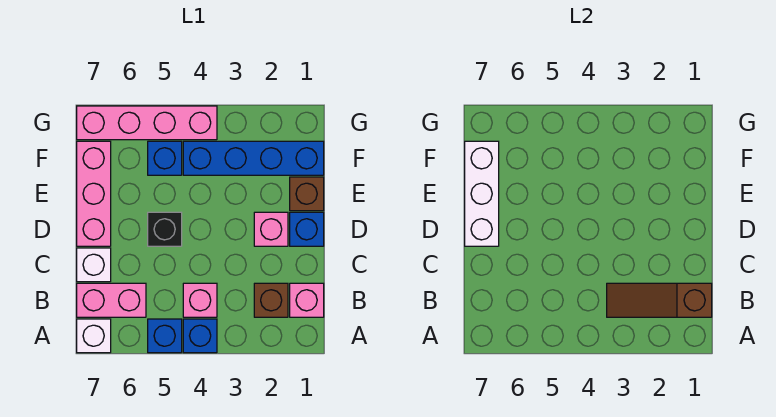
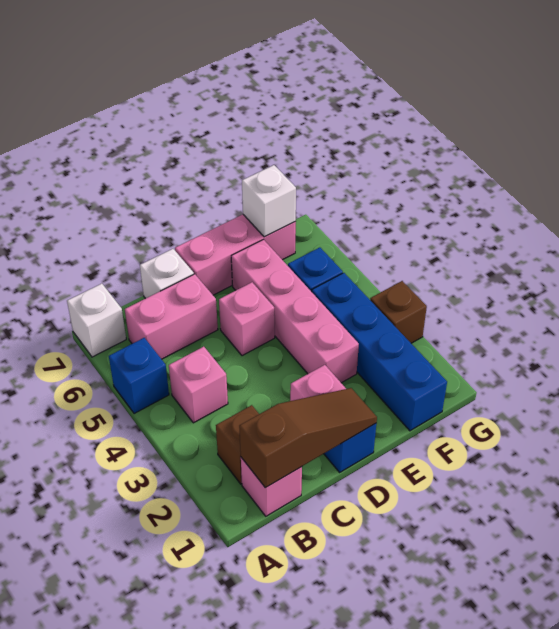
blue brick A4 level 1 -> none
brown slope B1:B3 level 2 top 1 -> brown slope B1:D1 level 2 top B
pink brick B6:B7 level 1 -> pink brick B6:C6 level 1
black brick D5 level 1 -> pink brick D5 level 1
white brick D7:F7 level 2 -> white brick F7 level 2
brown brick E1 level 1 -> brown brick G3 level 1
pink brick G4:G7 level 1 -> pink brick E3:E6 level 1

